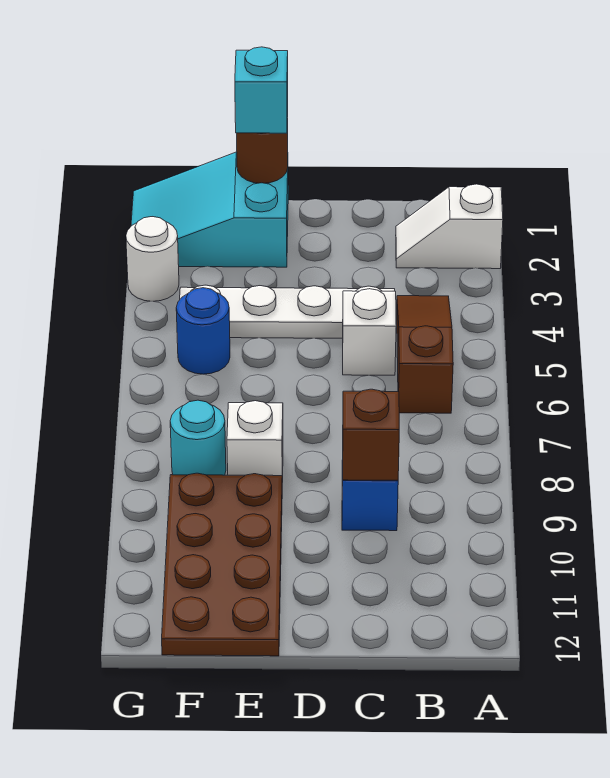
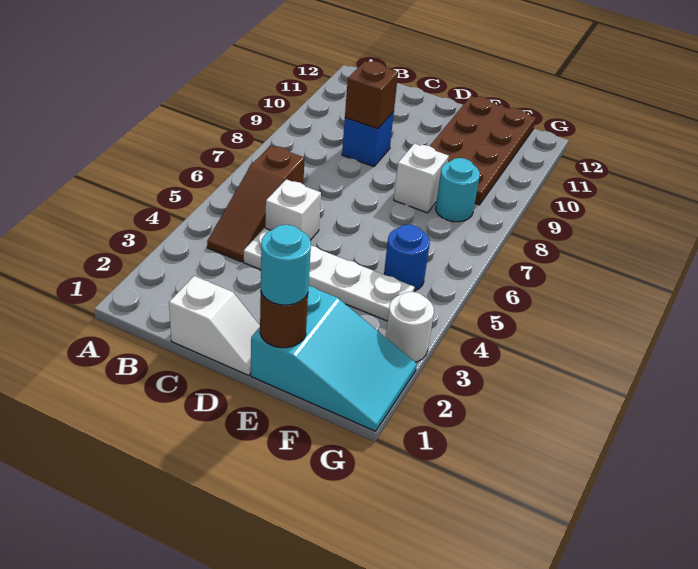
white slope A2:B2 level 1 top A -> white slope C1:D1 level 1 top C
cyan brick E1 level 3 -> cyan round brick E1 level 3

